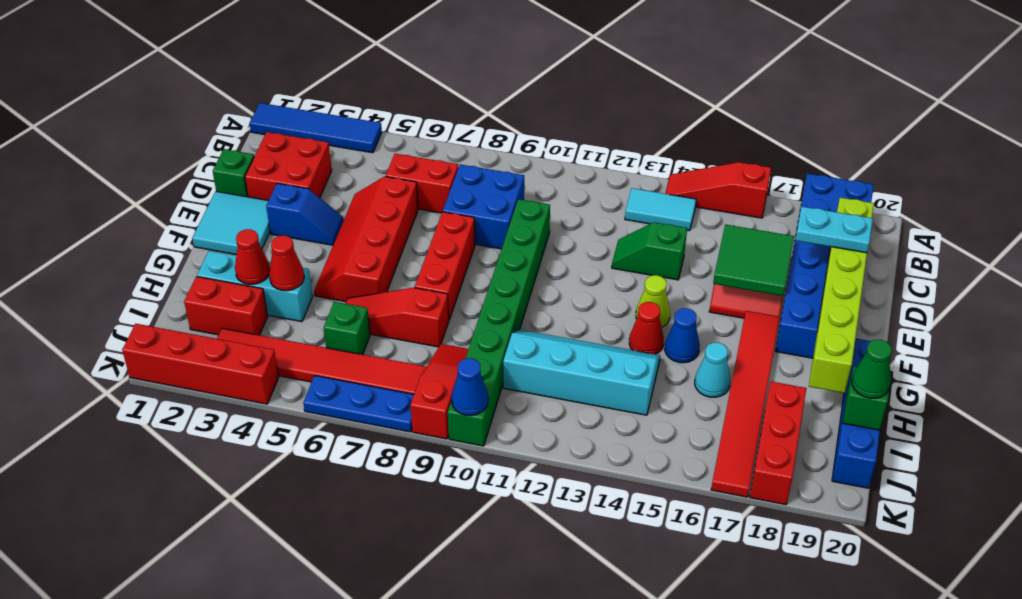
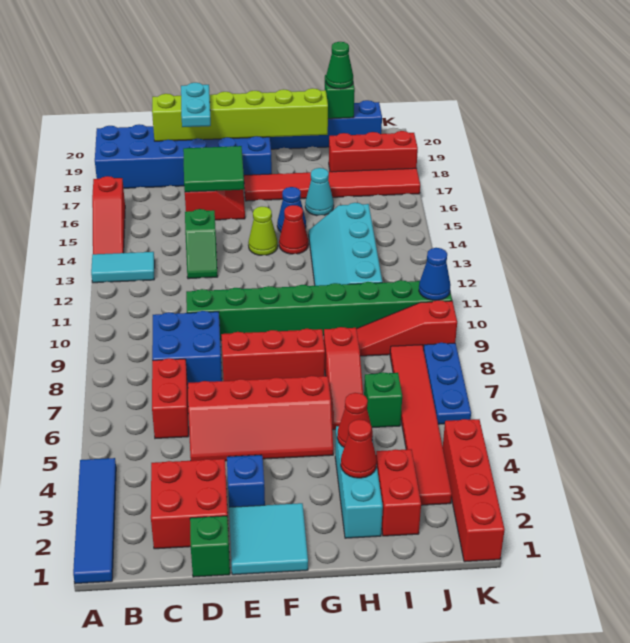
cyan tile B13:B14 level 1 -> cyan tile A13:B13 level 1

